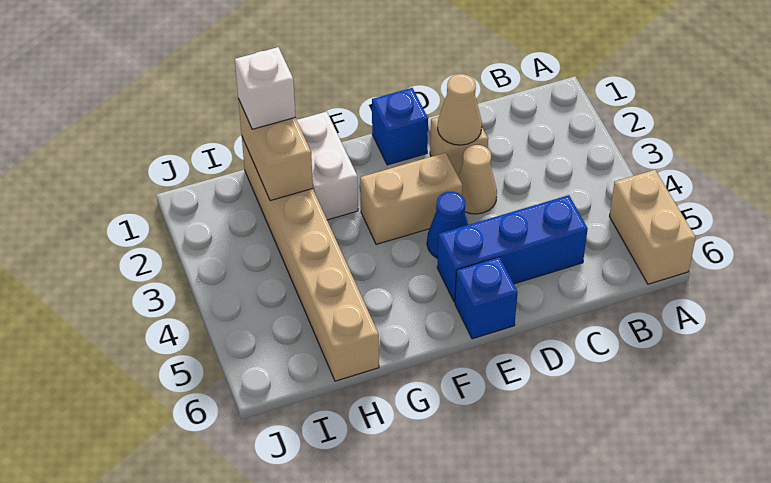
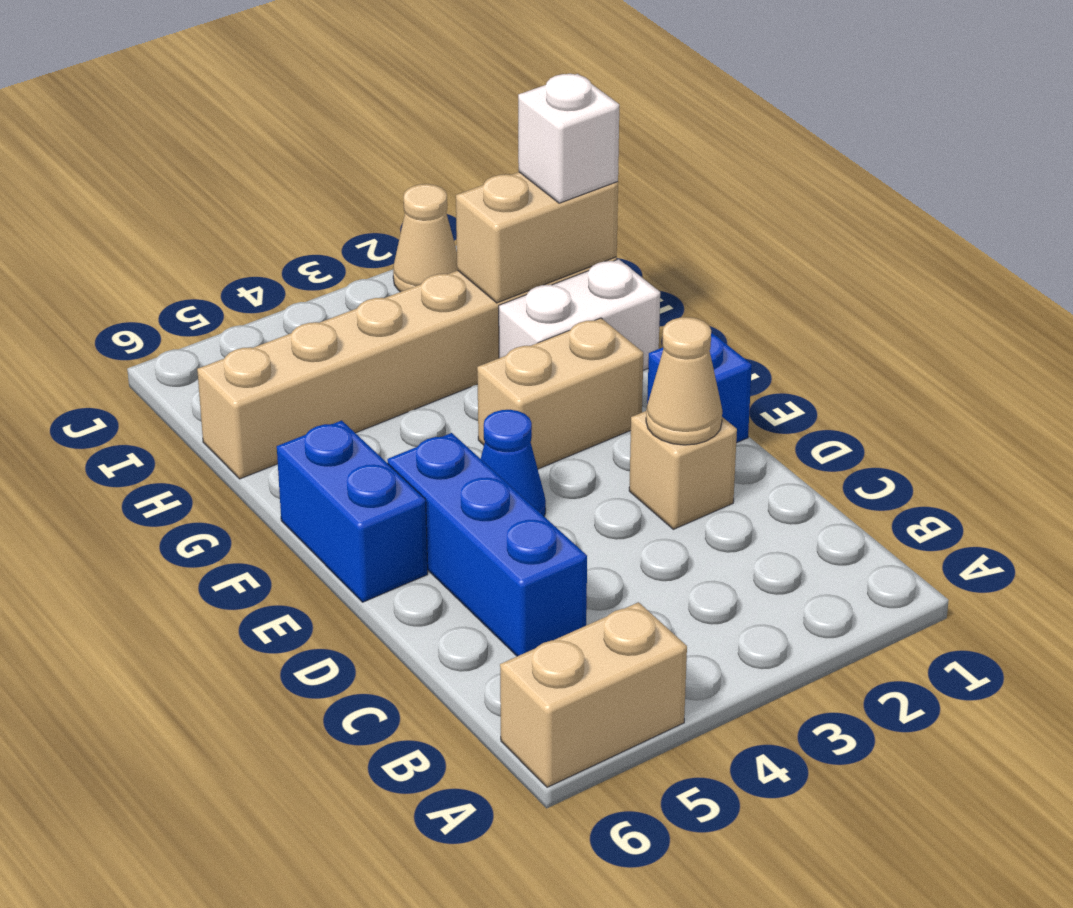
tan cone D3 level 1 -> tan cone J2 level 1
tan brick E3:F3 level 1 -> tan brick F2:F3 level 1
blue brick E6 level 1 -> blue brick E6:F6 level 1

